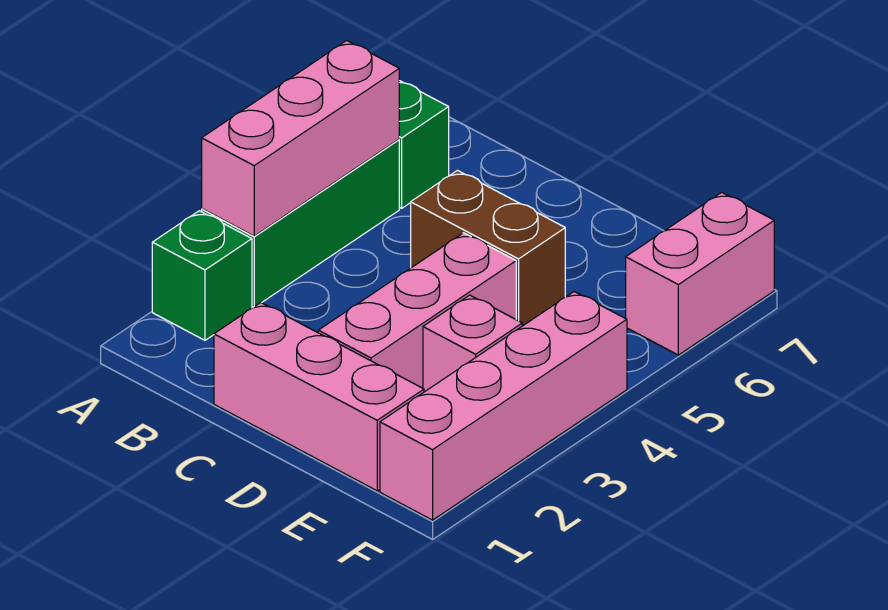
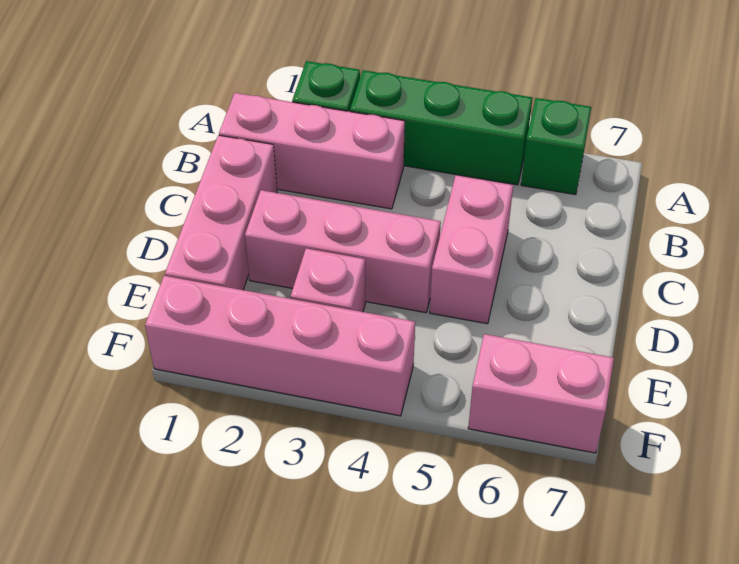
pink brick A3:A5 level 2 -> pink brick B1:B3 level 1
brown brick C5:D5 level 1 -> pink brick C5:D5 level 1

